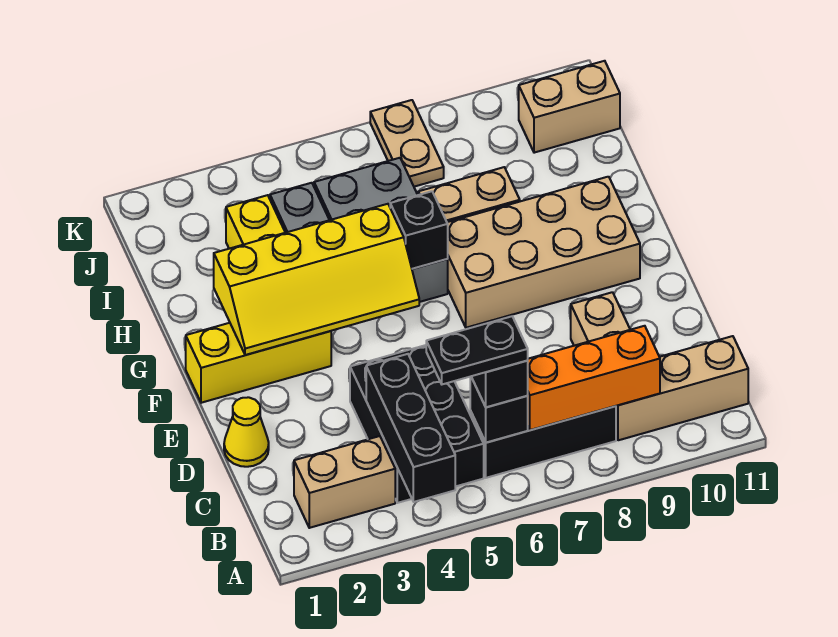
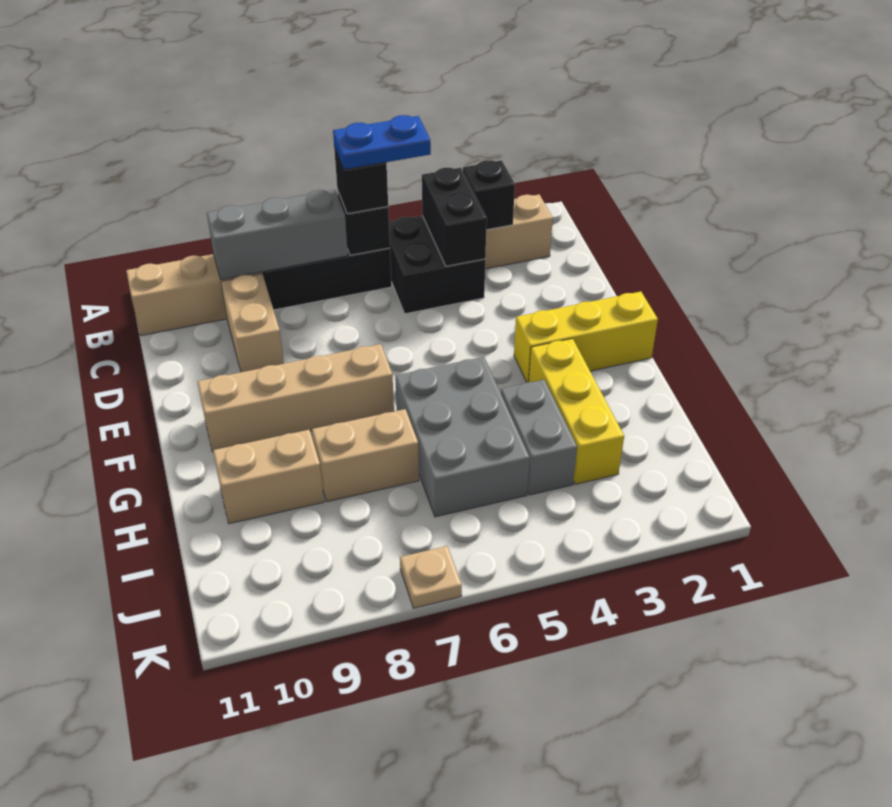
black brick A4:C4 level 2 -> black brick B4:C4 level 2
black brick B4:D5 level 1 -> black brick B4:C5 level 1
black plate B5:B6 level 4 -> blue plate B5:B6 level 4
orange brick B7:B9 level 2 -> grey brick B7:B9 level 2
yellow cone D1 level 1 -> none
yellow slope F2:G5 level 2 top G -> none
tan brick F7:G10 level 1 -> tan brick F7:F10 level 1
black brick G6 level 2 -> black brick B3 level 2
tan plate J7:K7 level 1 -> tan plate K7 level 1
tan brick J10:J11 level 1 -> tan brick H9:H10 level 1

